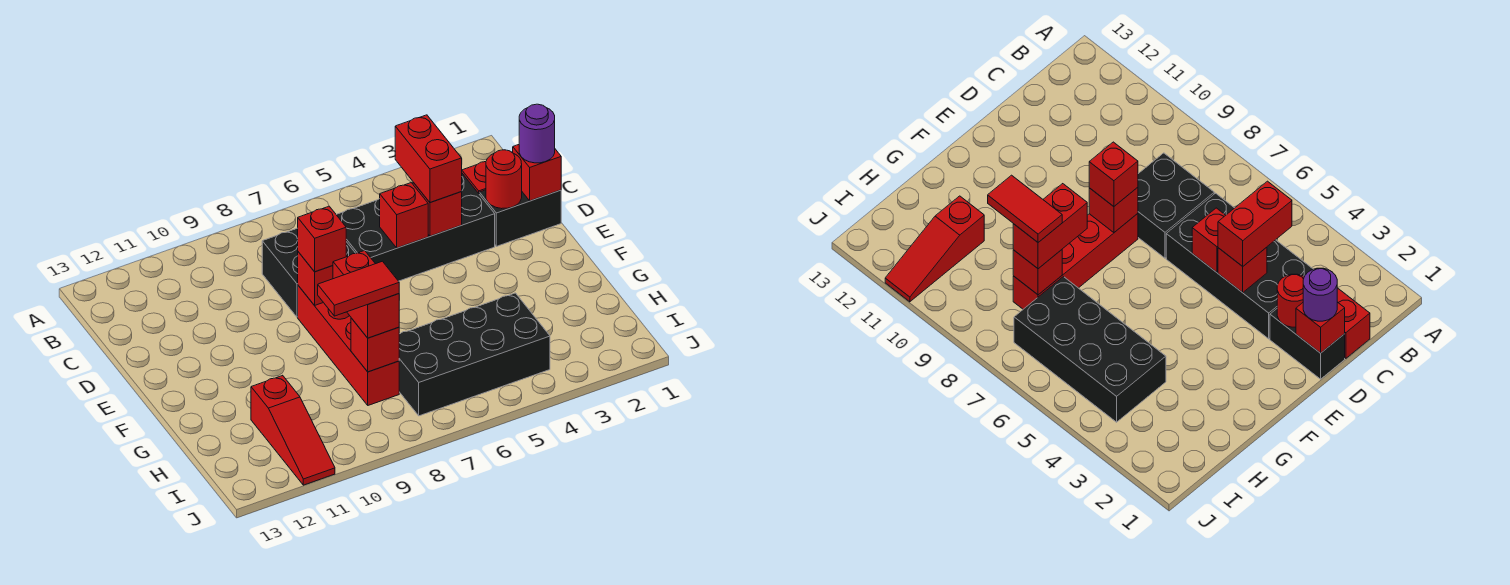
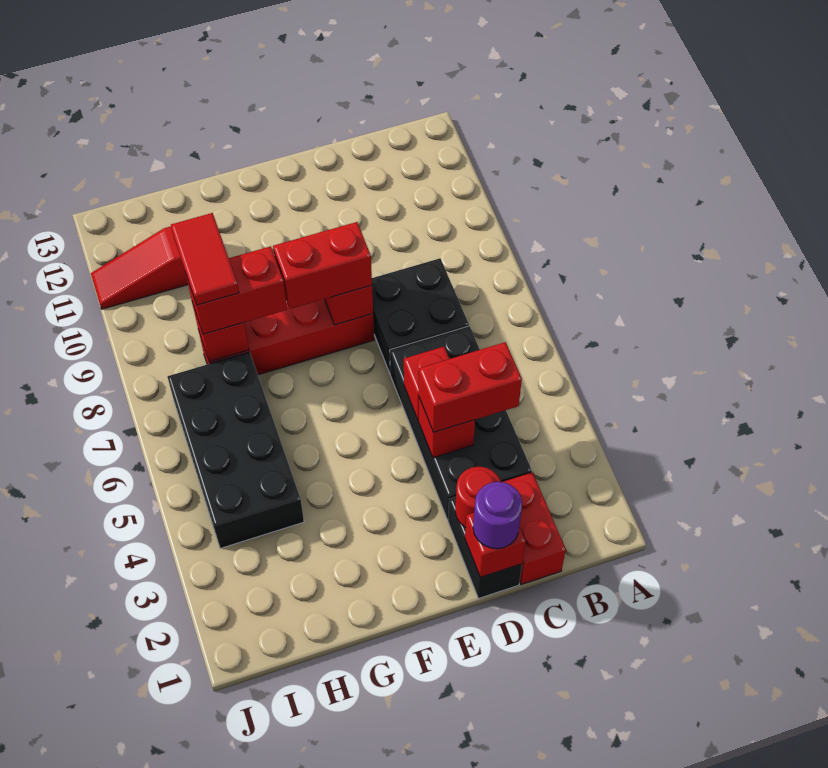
red brick E8 level 3 -> red brick E8:F8 level 3

